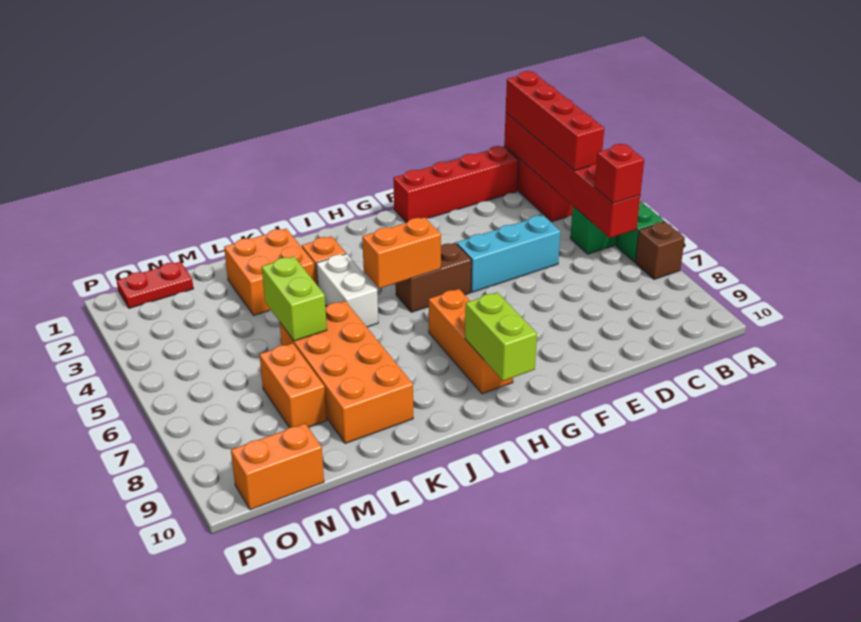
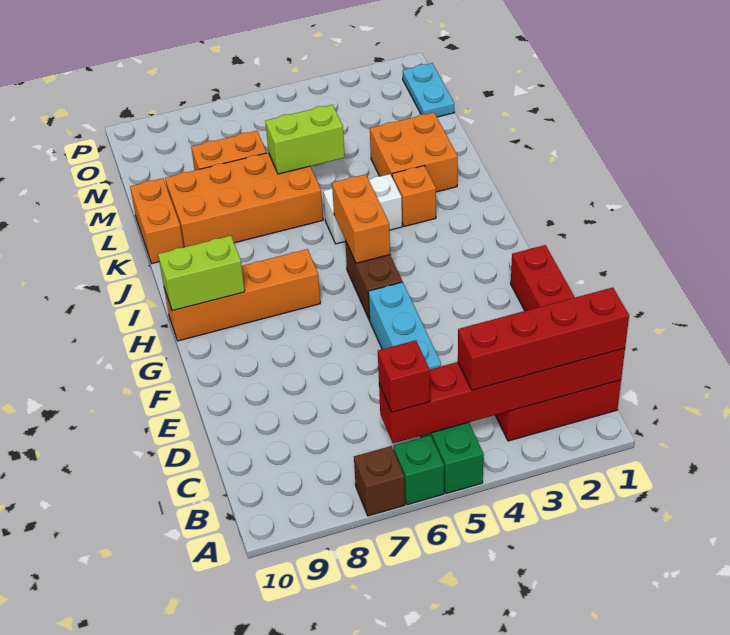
orange brick H7:H9 level 1 -> orange brick H7:H10 level 1
red plate N1:O1 level 1 -> cyan plate N1:O1 level 1
orange brick N10:O10 level 1 -> orange brick K10:L10 level 1

